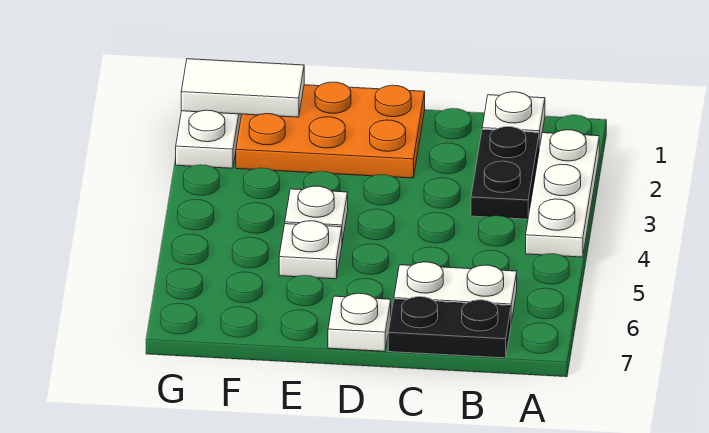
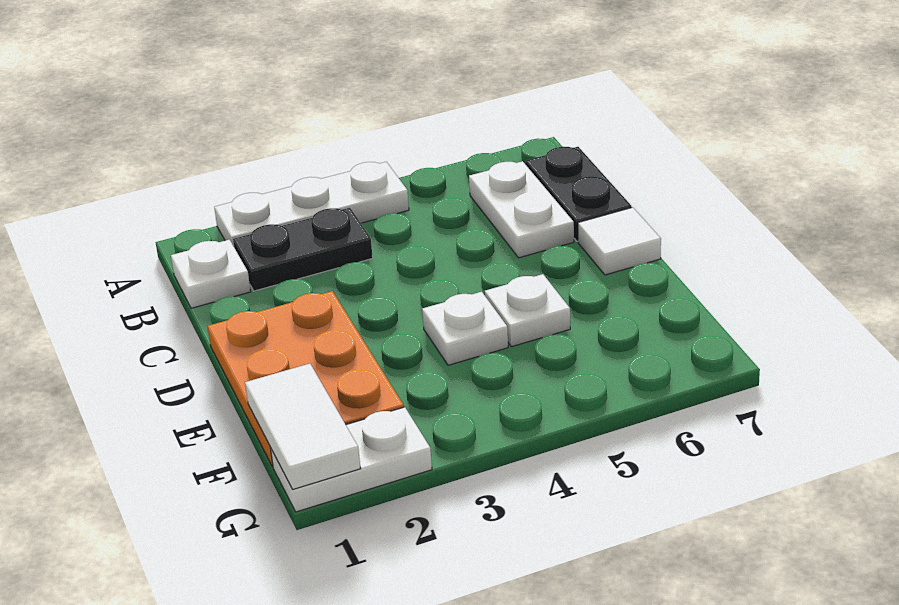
white plate D7 level 1 -> white tile D7 level 1

